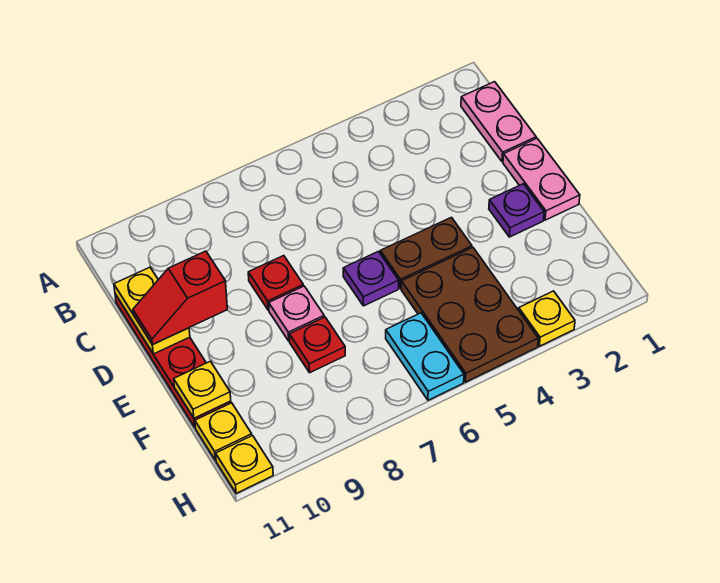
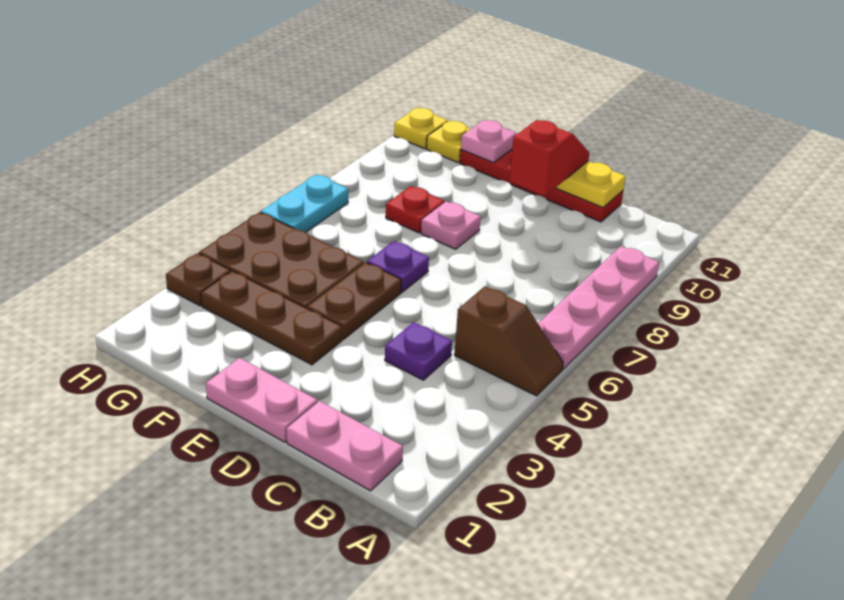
none -> brown slope A5:B5 level 1 top B
none -> pink plate A6:A9 level 1
red plate D8 level 1 -> none
purple plate E2 level 1 -> purple plate C4 level 1
none -> brown plate E3:G3 level 1
yellow plate F11 level 2 -> pink plate F11 level 2
cyan plate G6:H6 level 1 -> cyan plate H6:H7 level 1
yellow plate H3 level 1 -> brown plate H3 level 1

